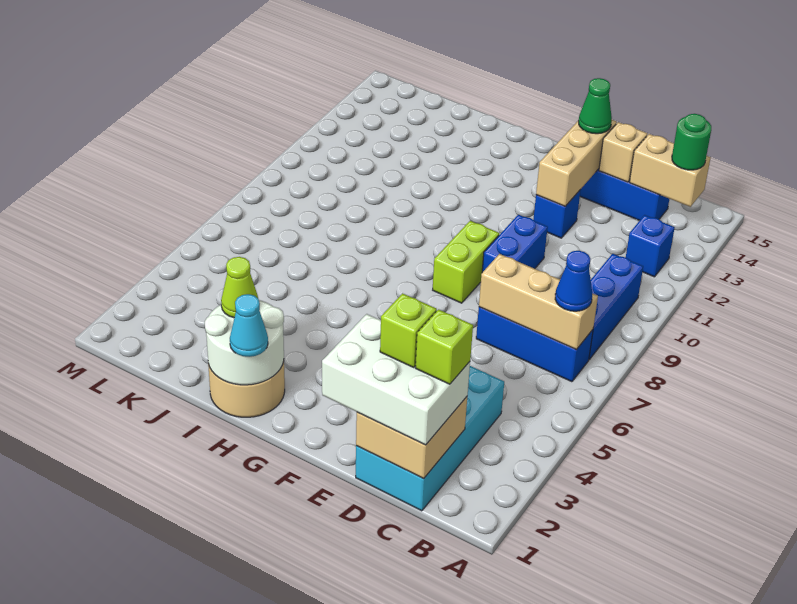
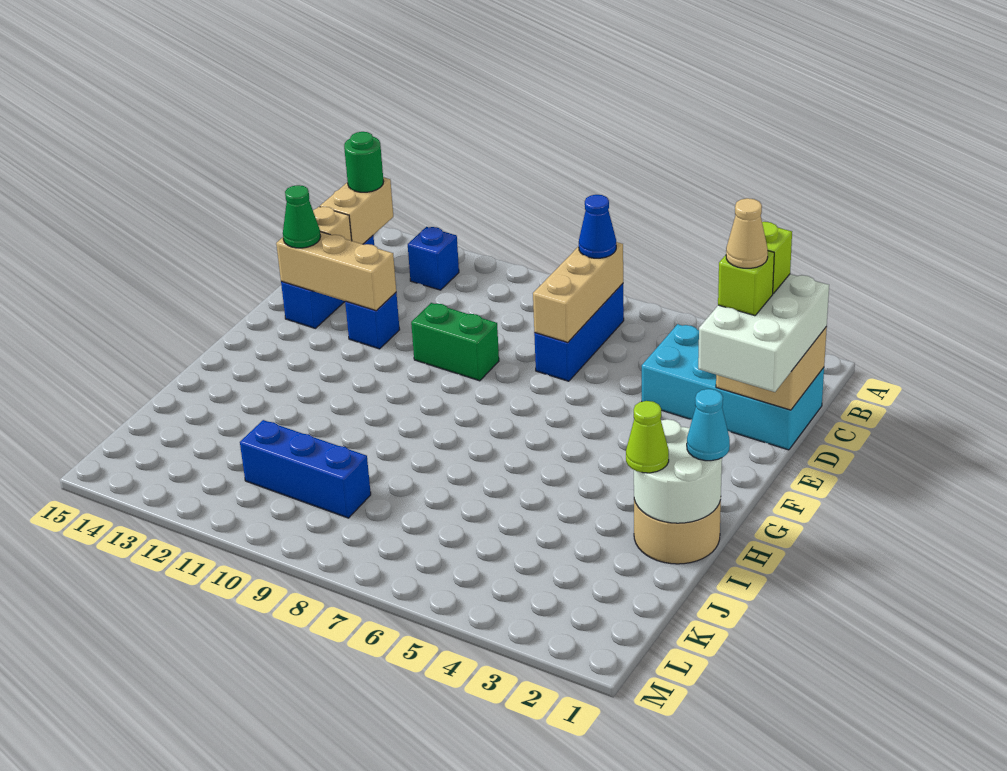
blue brick B8:B10 level 1 -> blue brick K9:K11 level 1
none -> tan cone D2 level 5
blue brick E9:E10 level 1 -> green brick E9:E10 level 1
lime brick F8:F9 level 1 -> none

